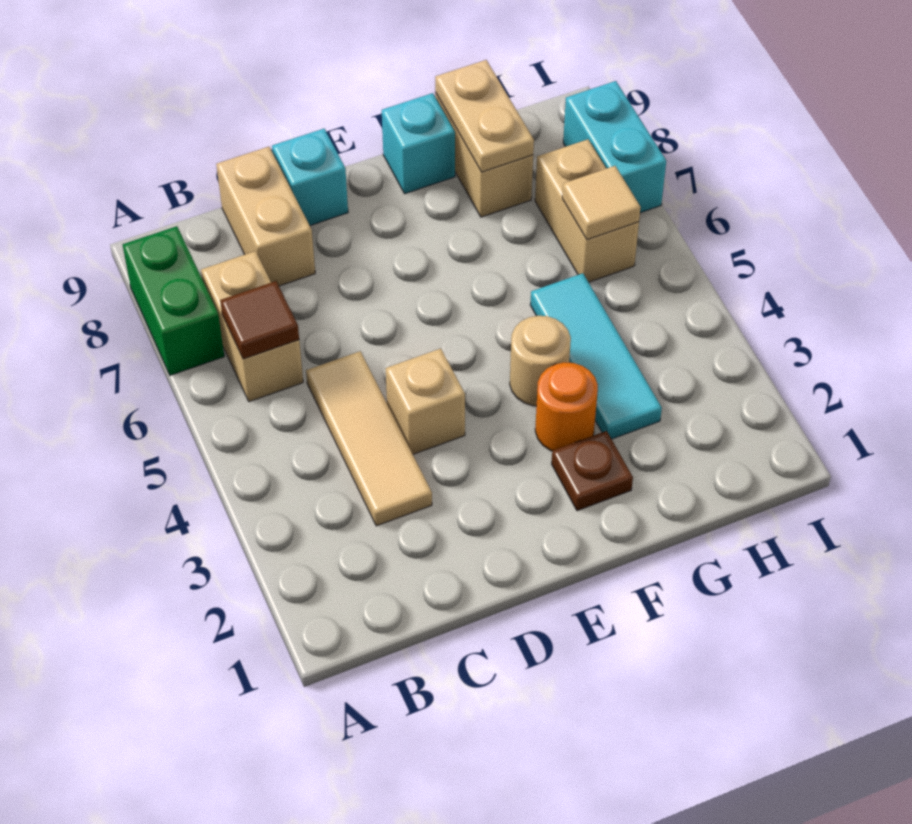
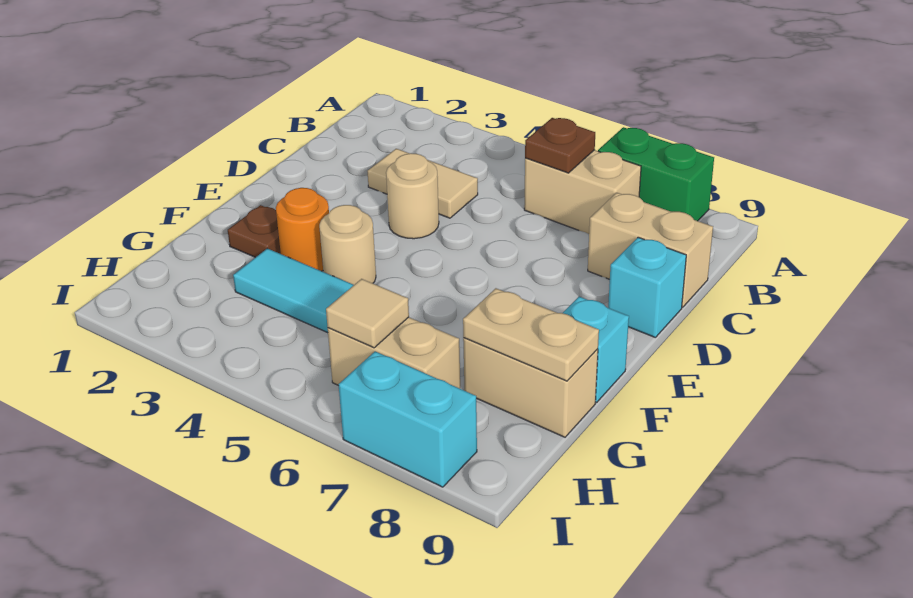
brown tile B6 level 2 -> brown plate B6 level 2
tan tile C3:C5 level 1 -> tan tile C3:C4 level 1
tan brick D4 level 1 -> tan round brick D4 level 1

